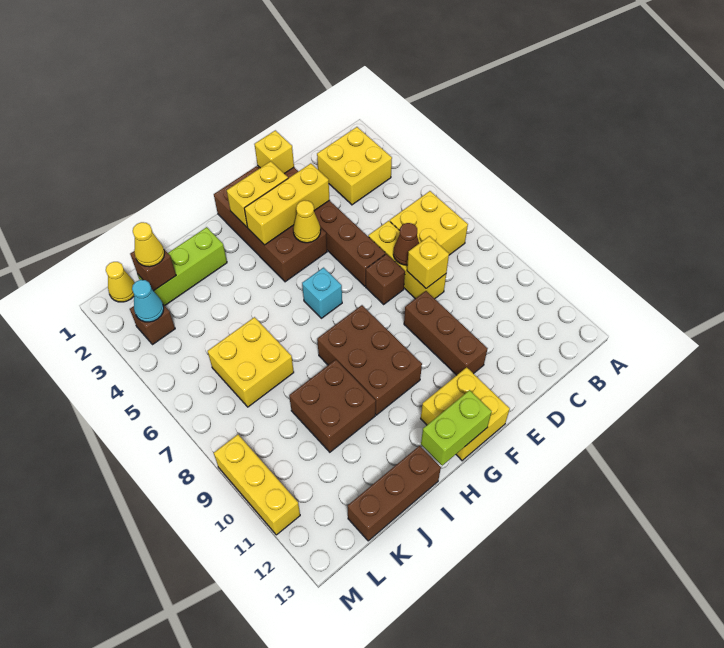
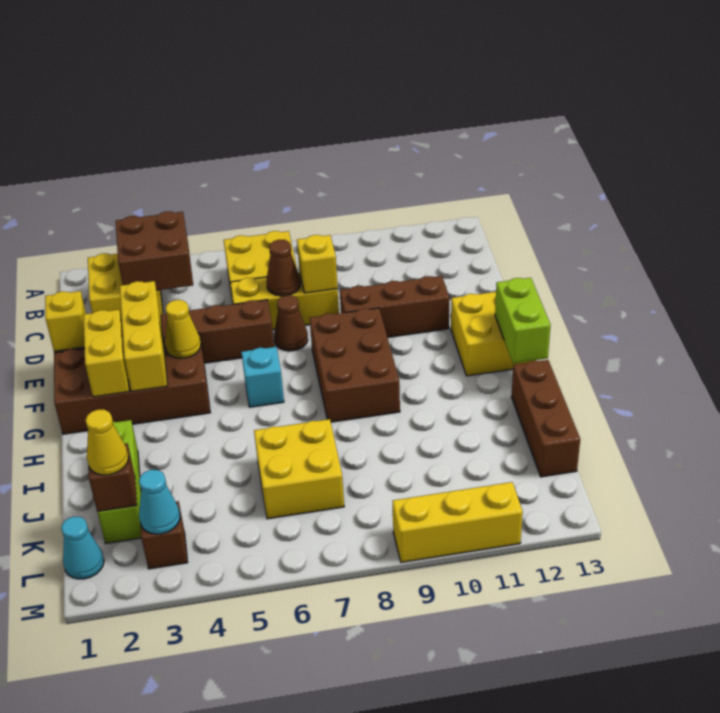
brown brick E7 level 1 -> brown cone E7 level 1
brown brick G8:H10 level 1 -> brown brick F8:H9 level 1
brown brick I9:J10 level 1 -> brown brick B3:C4 level 2
yellow cone L1 level 1 -> cyan cone L1 level 1

